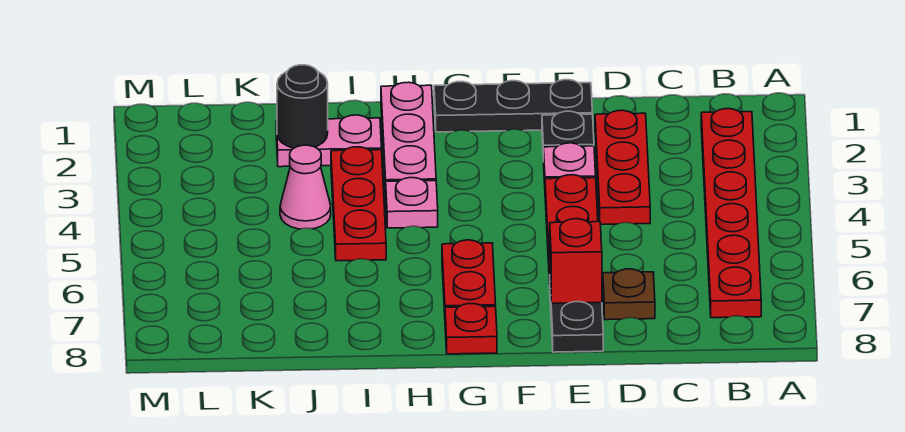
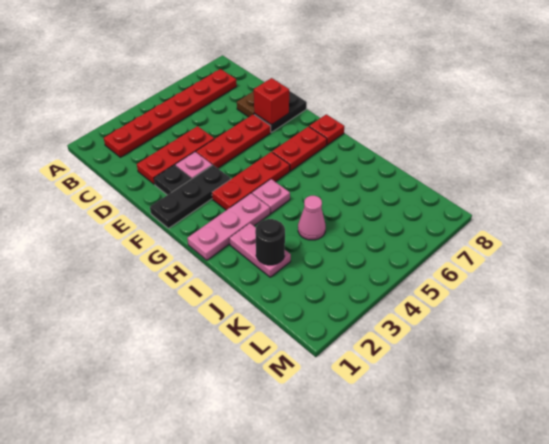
black plate E1:G1 level 1 -> black plate F1:F3 level 1
red plate I3:I5 level 1 -> red plate G3:G5 level 1

